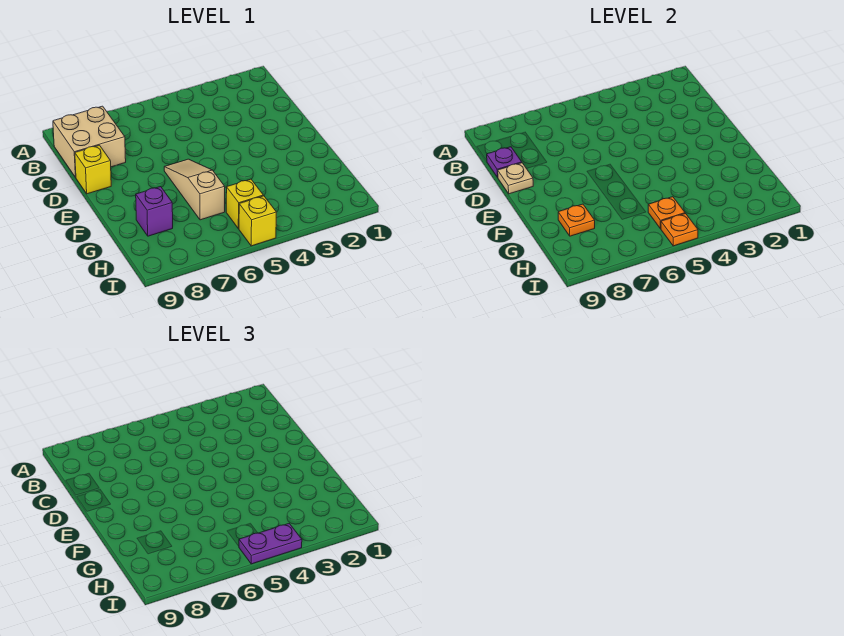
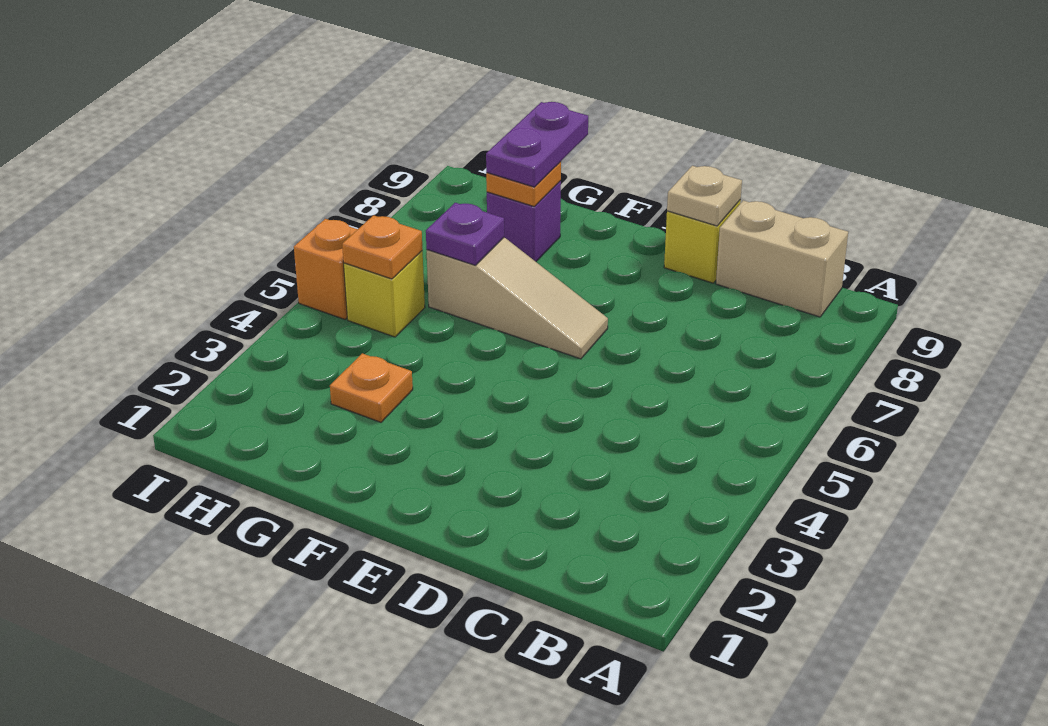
tan brick B8:C9 level 1 -> tan brick B9:C9 level 1
purple plate C9 level 2 -> purple plate G6 level 2
purple plate I4:I5 level 3 -> purple plate G8:G9 level 3
yellow brick I5 level 1 -> orange brick I5 level 1
orange plate I5 level 2 -> orange plate G3 level 1

